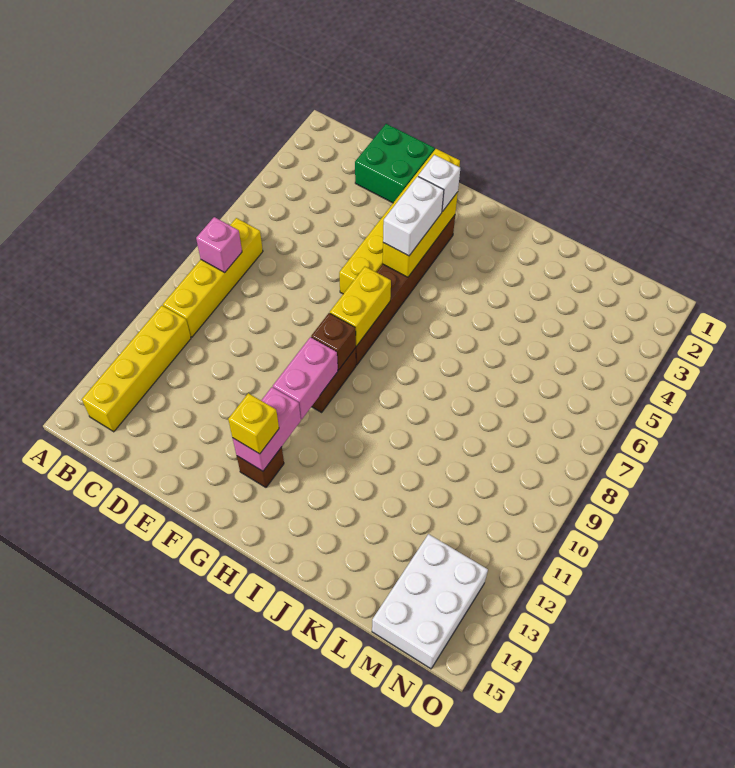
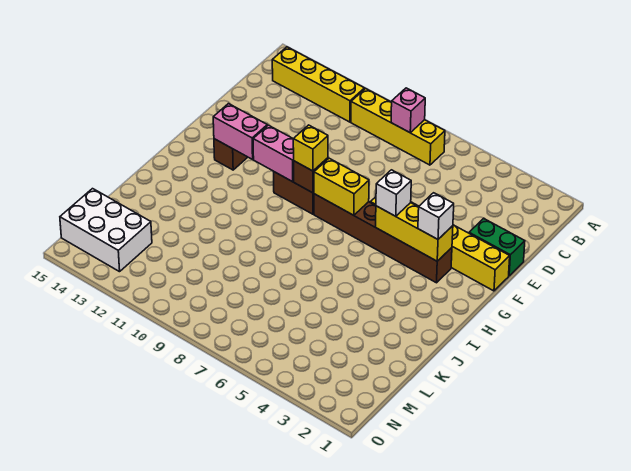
green brick D1:E2 level 1 -> green brick E1:E2 level 1
white brick G4:G5 level 3 -> white brick G5 level 3
yellow brick G13 level 3 -> yellow brick G9 level 3

